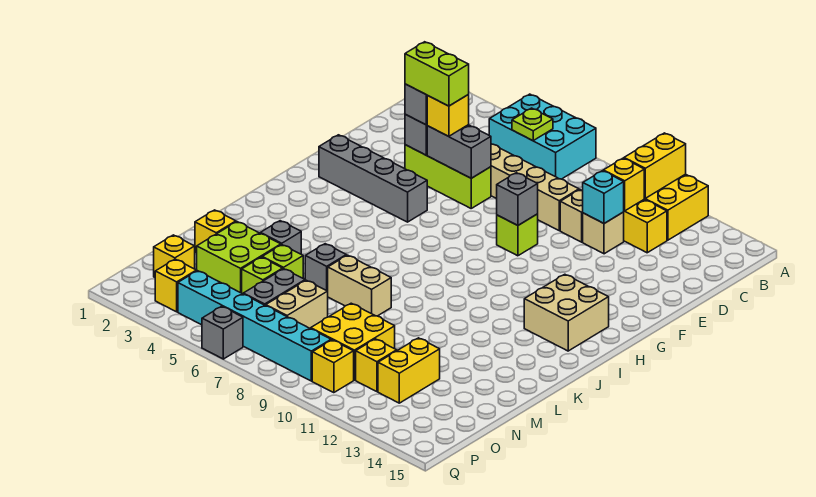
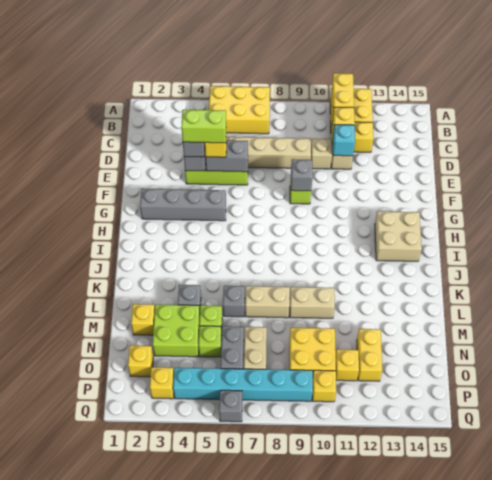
cyan brick A5:B7 level 1 -> yellow brick A5:B7 level 1
lime plate B6 level 2 -> none
none -> tan brick L9:L10 level 1

